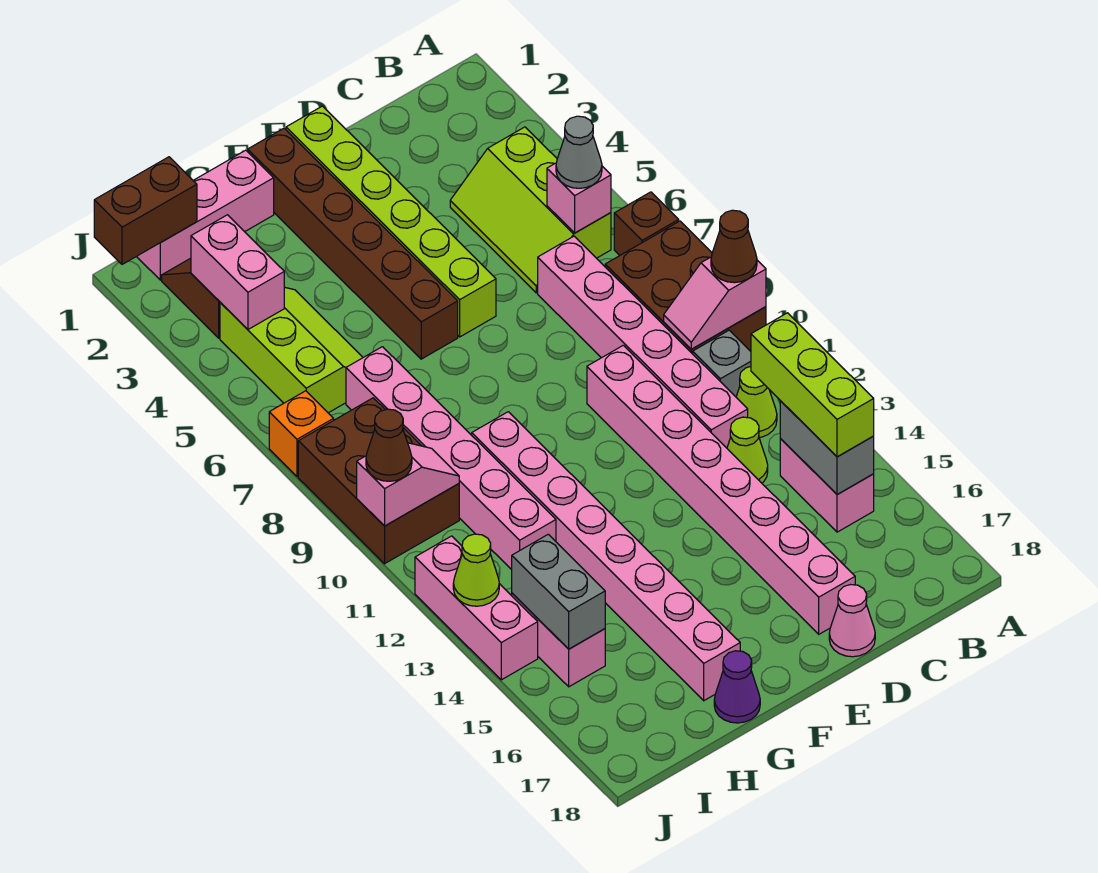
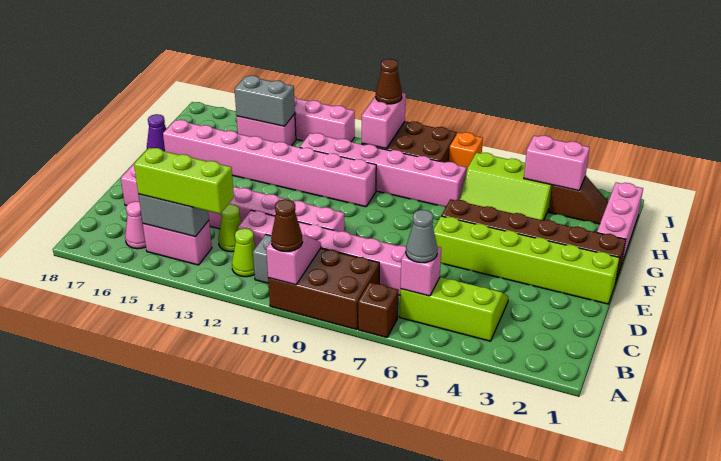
pink cone D18 level 1 -> pink cone B16 level 1
brown brick I1:J1 level 2 -> none
pink slope I10:J10 level 2 top J -> pink brick I10:J10 level 2
lime cone J13 level 2 -> none

